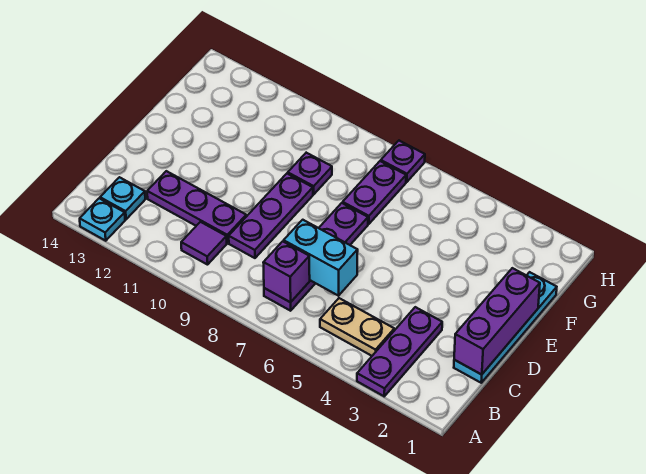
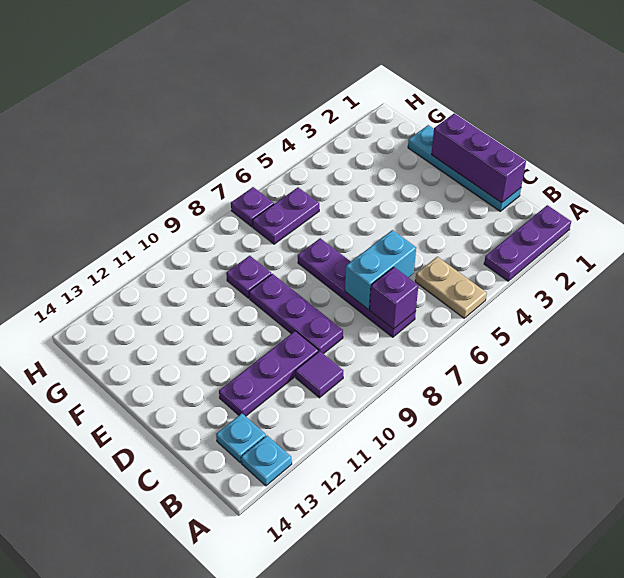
purple plate A3:C3 level 1 -> purple plate A1:A3 level 1
tan plate B4:B5 level 1 -> tan plate A5:B5 level 1
purple plate F7:G7 level 1 -> purple plate G6:G7 level 1

